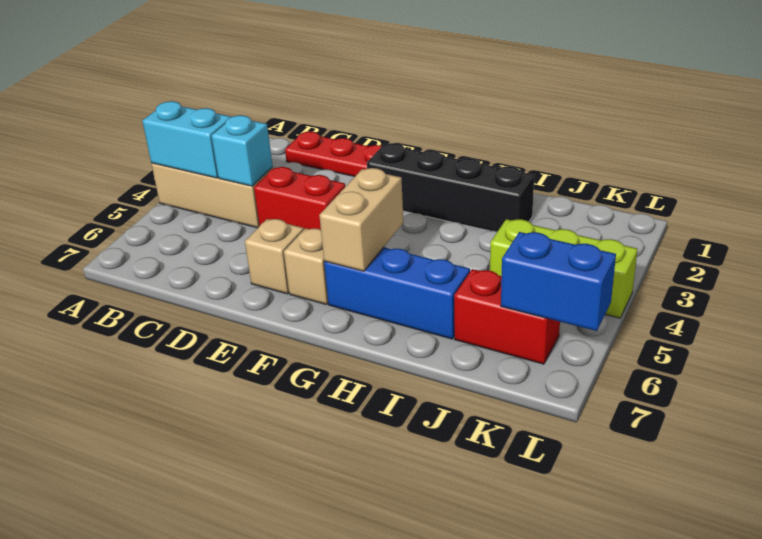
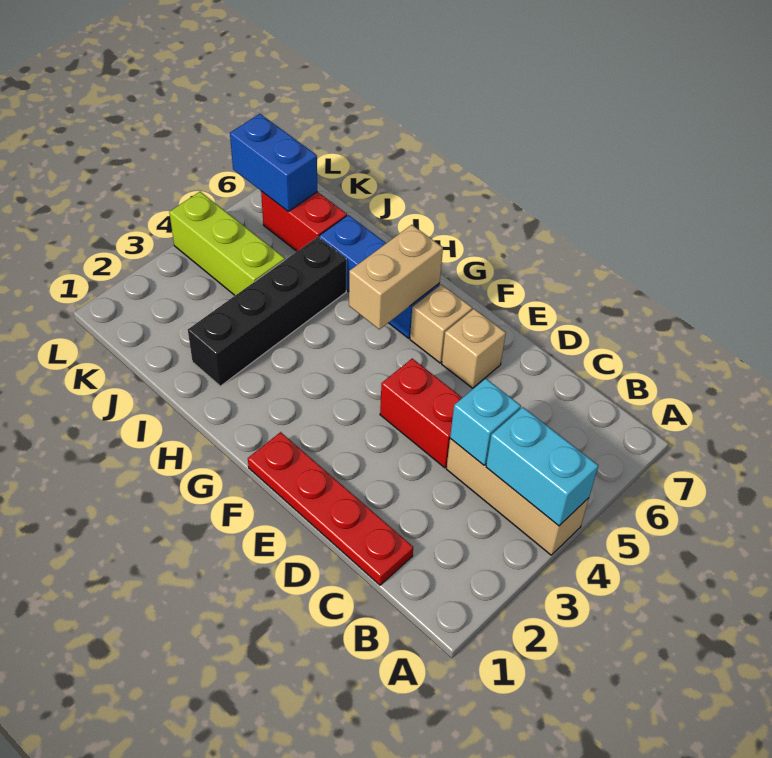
black brick F2:I2 level 1 -> black brick I2:I5 level 1

